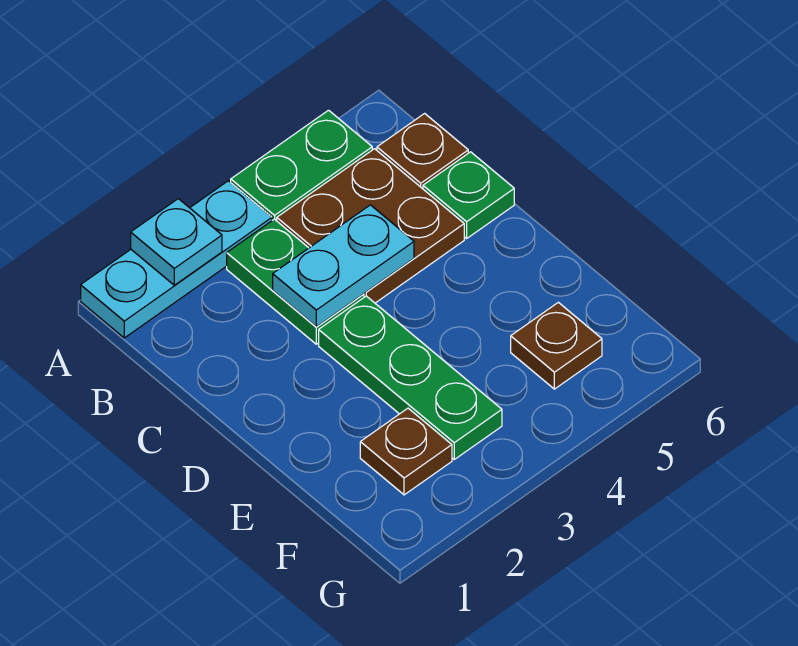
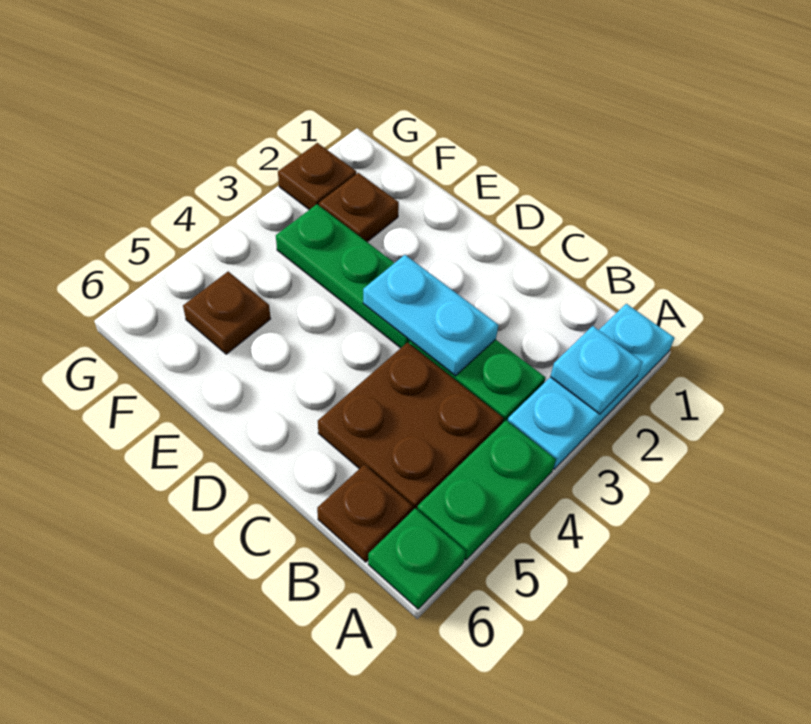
cyan plate C3:C4 level 2 -> cyan plate C3:D3 level 2
green plate C6 level 1 -> green plate A6 level 1
none -> brown plate G2 level 1

